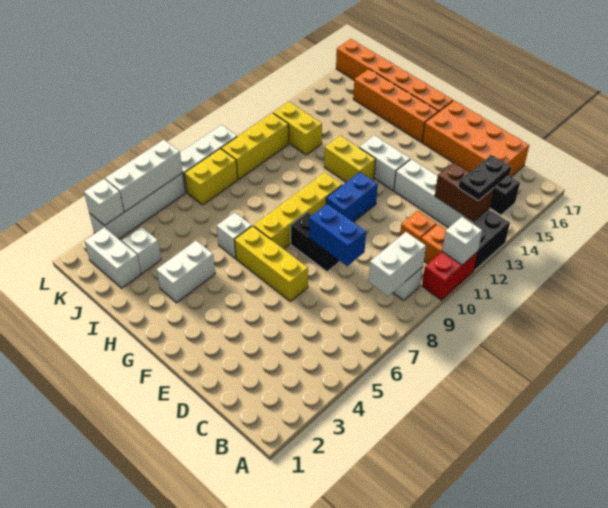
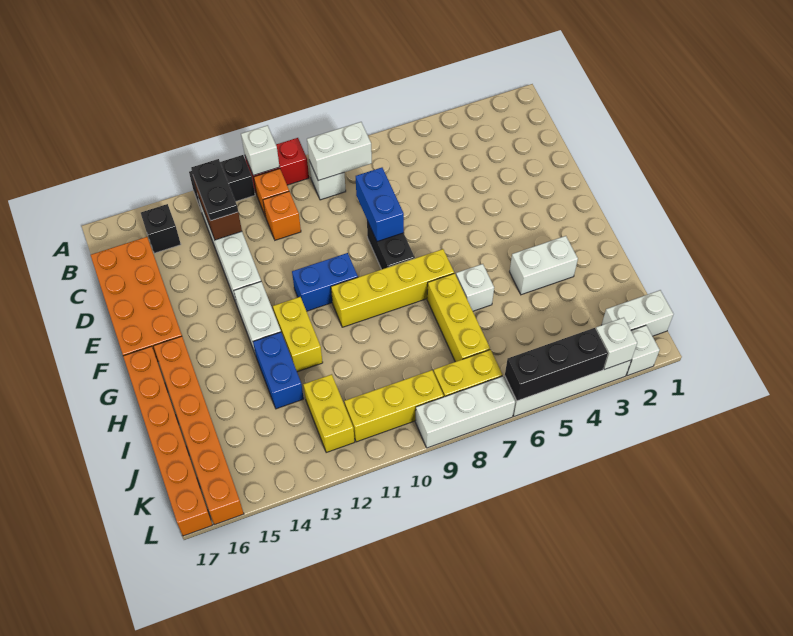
black plate B13:B14 level 3 -> black plate B13:C13 level 3
yellow brick E6:G6 level 1 -> yellow brick H7:J7 level 1
orange brick G16:J16 level 1 -> orange brick G16:L16 level 1
none -> blue brick H13:I13 level 1
white brick J2:K2 level 1 -> white brick K1:K2 level 1
white brick J3 level 1 -> white brick L2 level 1
white brick L4:L6 level 2 -> black brick L4:L6 level 2

